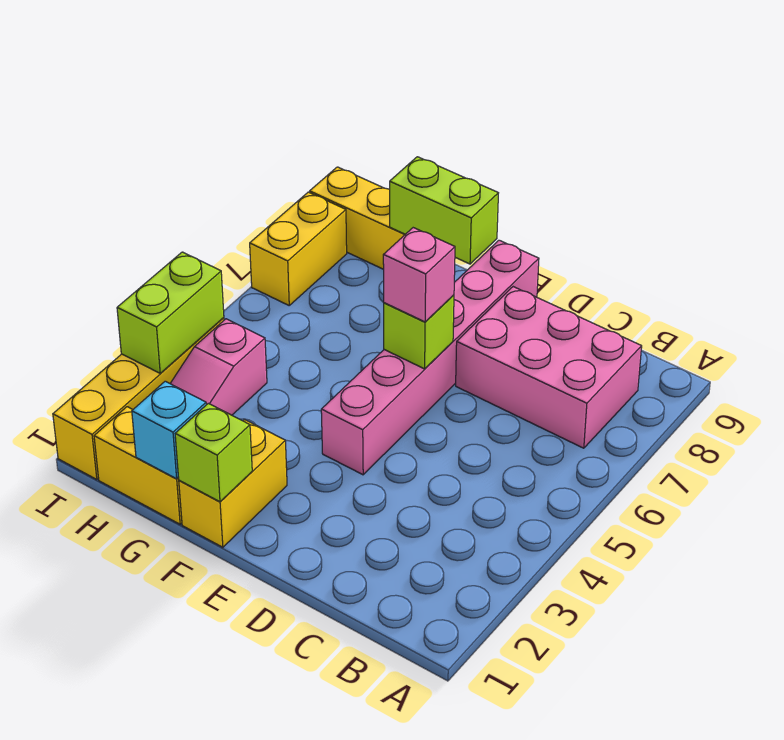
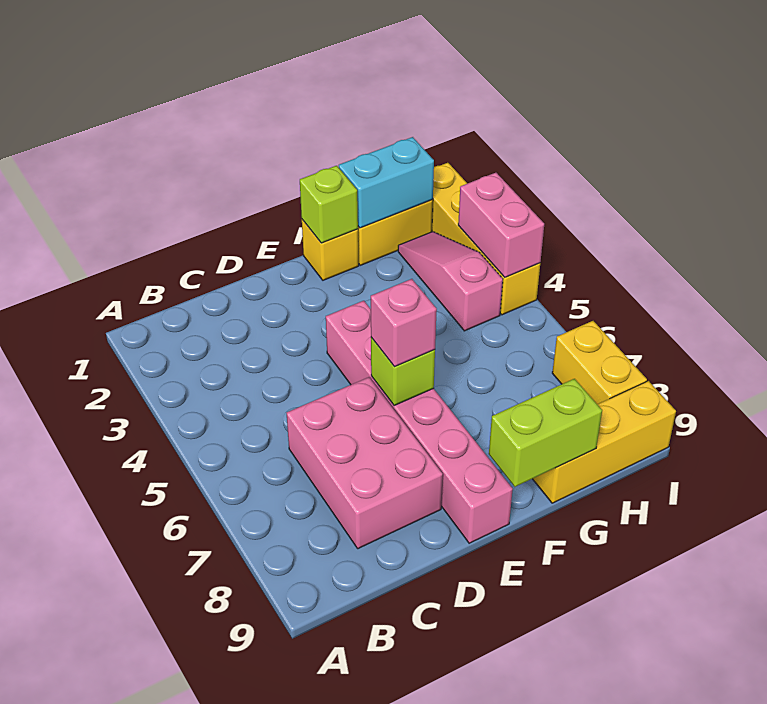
pink brick B7:D8 level 1 -> pink brick C6:D8 level 1
yellow brick F1:F2 level 1 -> yellow brick F1 level 1
cyan brick G1 level 2 -> cyan brick G1:H1 level 2
lime brick I3:I4 level 2 -> pink brick I3:I4 level 2

